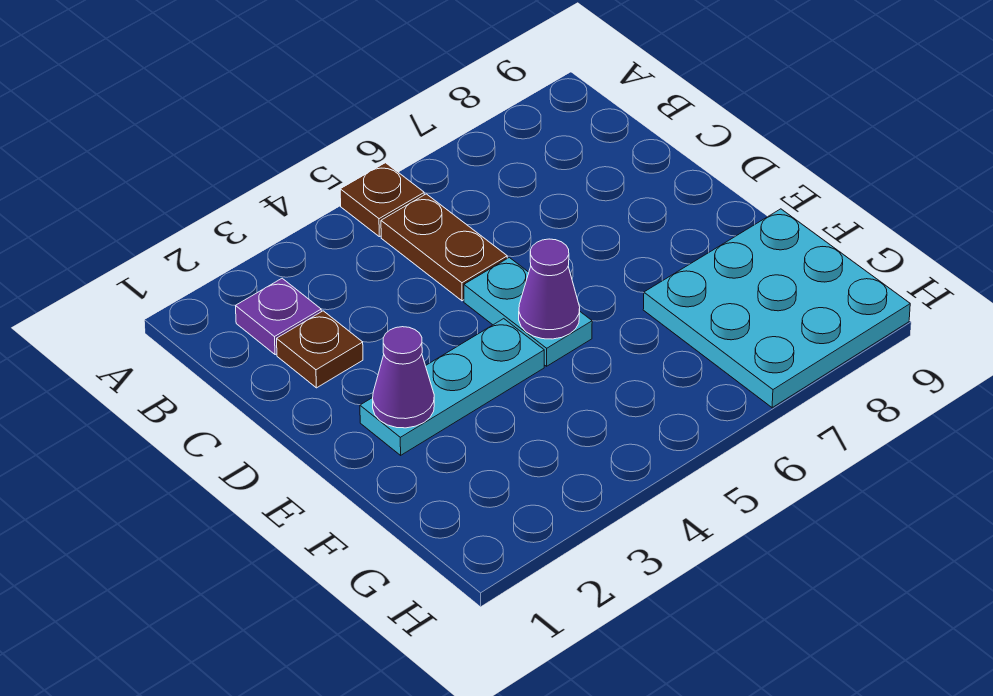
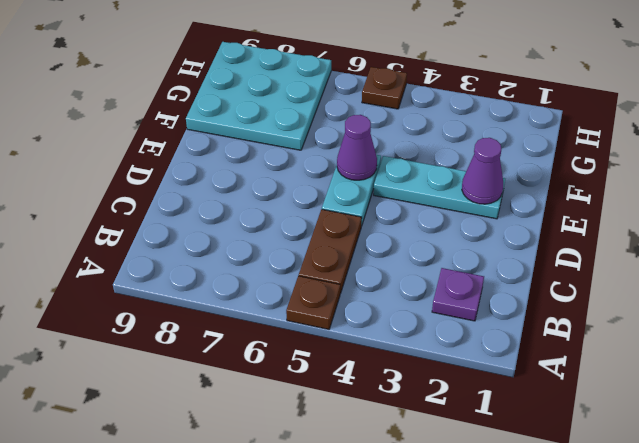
brown plate C2 level 1 -> brown plate H5 level 1

